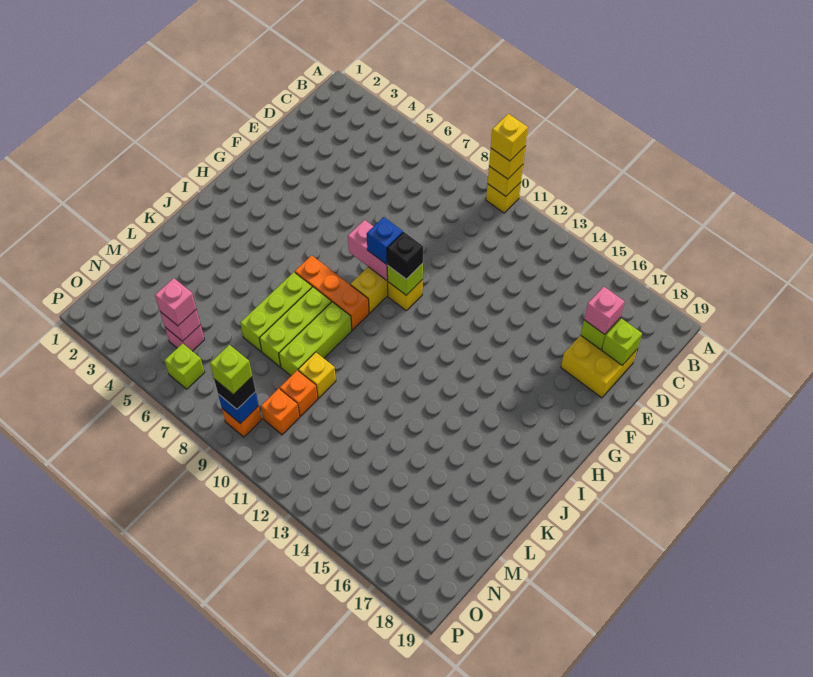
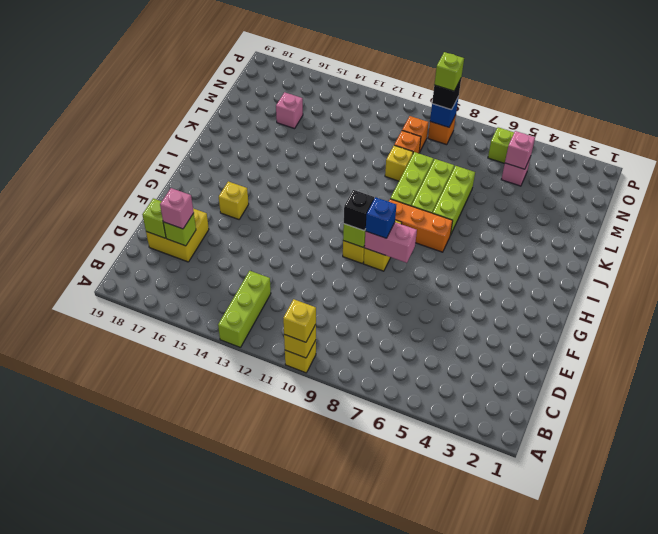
yellow brick A10 level 4 -> yellow brick G16 level 1
none -> lime brick A13:C13 level 1
pink brick N5 level 3 -> pink brick M16 level 1

